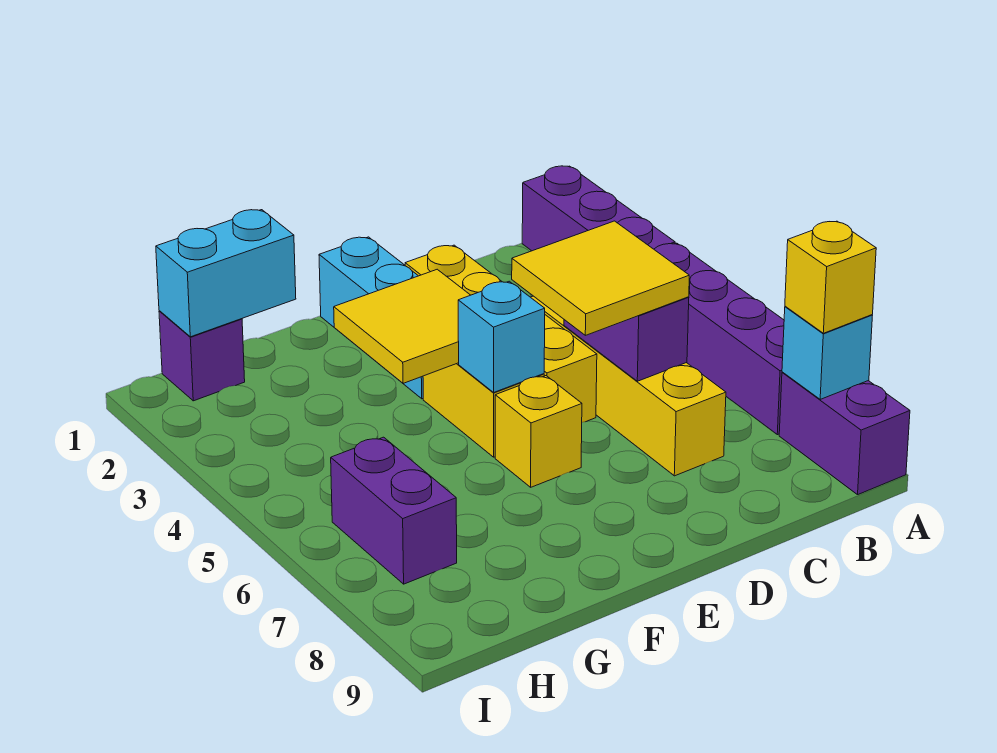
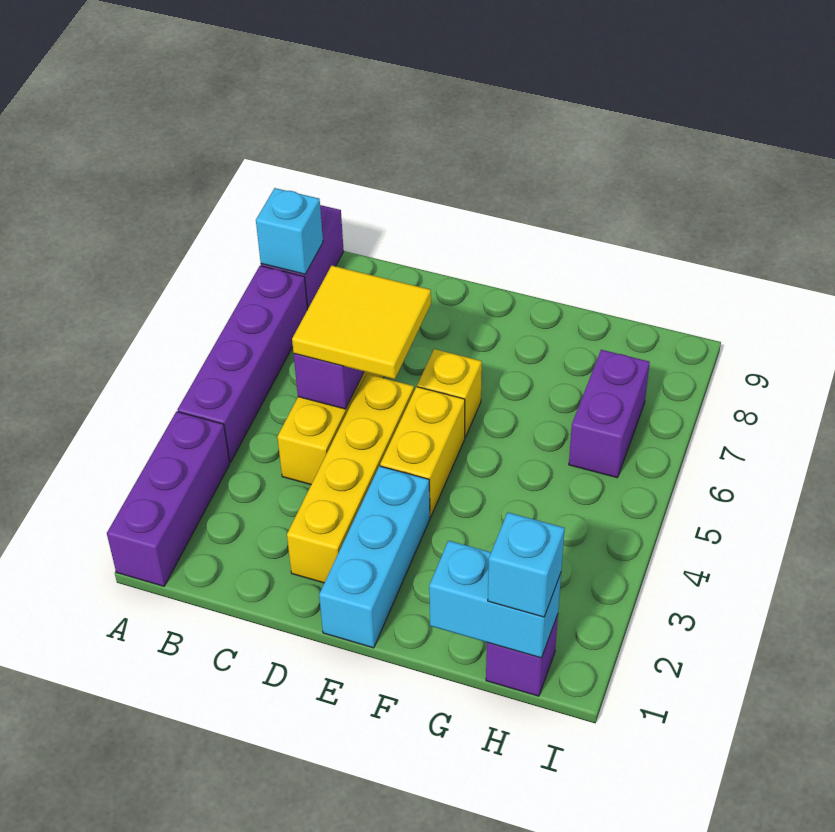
yellow brick A8 level 3 -> none
yellow tile E3:F4 level 2 -> none
cyan brick E5 level 2 -> cyan brick H1 level 3

